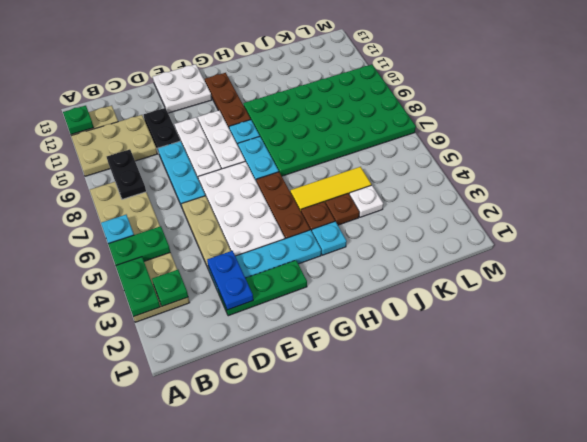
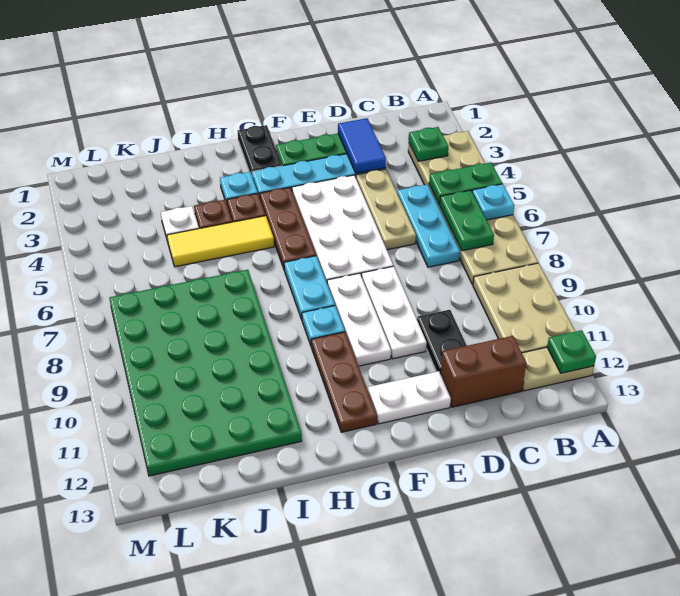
green plate A3:A4 level 2 -> green plate B6:B7 level 2
tan plate A10:C11 level 1 -> tan plate A9:B11 level 1
black plate B8:B9 level 2 -> black plate G1:G2 level 1
none -> brown brick C12:D12 level 1
blue plate D2:D3 level 2 -> blue tile D2:D3 level 2
cyan plate D7:D9 level 1 -> cyan plate C5:C7 level 1
white plate E12:F13 level 1 -> white plate E12:F12 level 1
green plate H7:M10 level 1 -> green plate I7:L12 level 1

